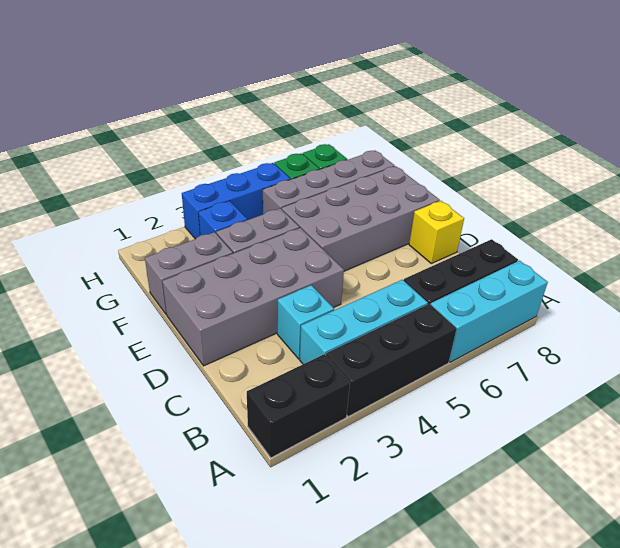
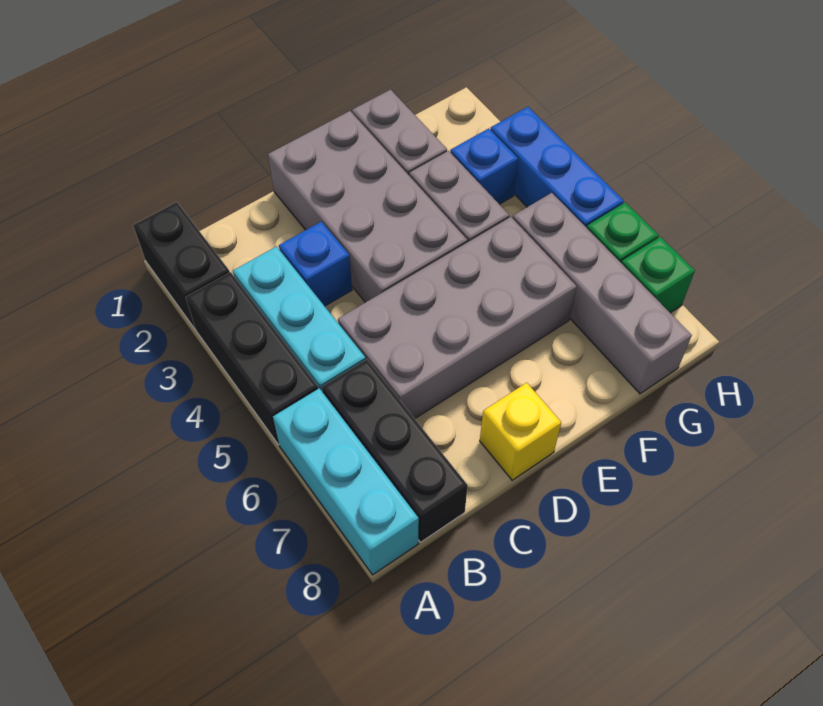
cyan brick C3 level 1 -> blue brick C3 level 1
grey brick E5:F8 level 1 -> grey brick C5:F6 level 1

